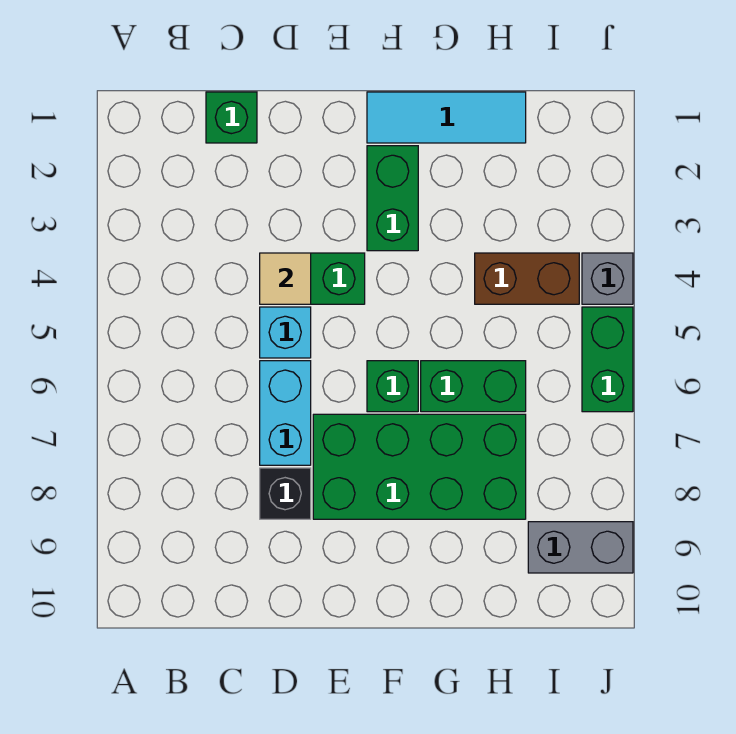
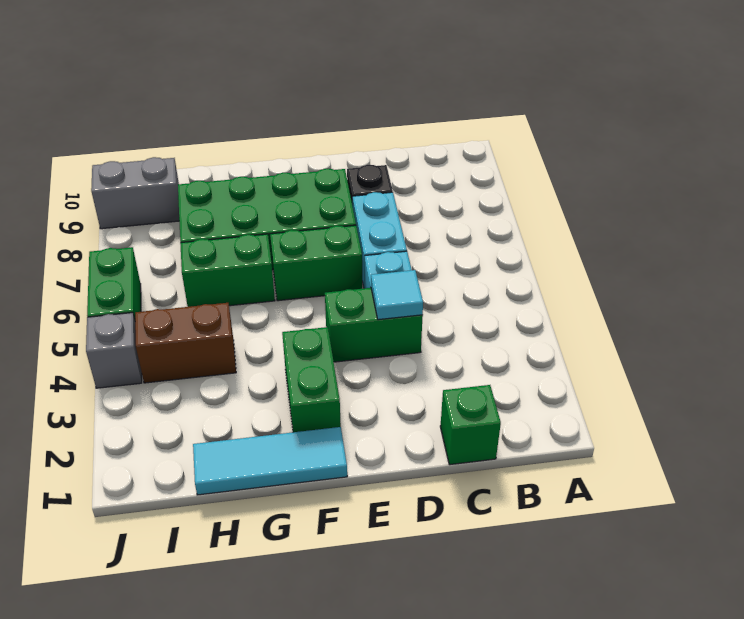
tan tile D4 level 2 -> cyan tile D4 level 2
green brick F6 level 1 -> green brick E6:F6 level 1

